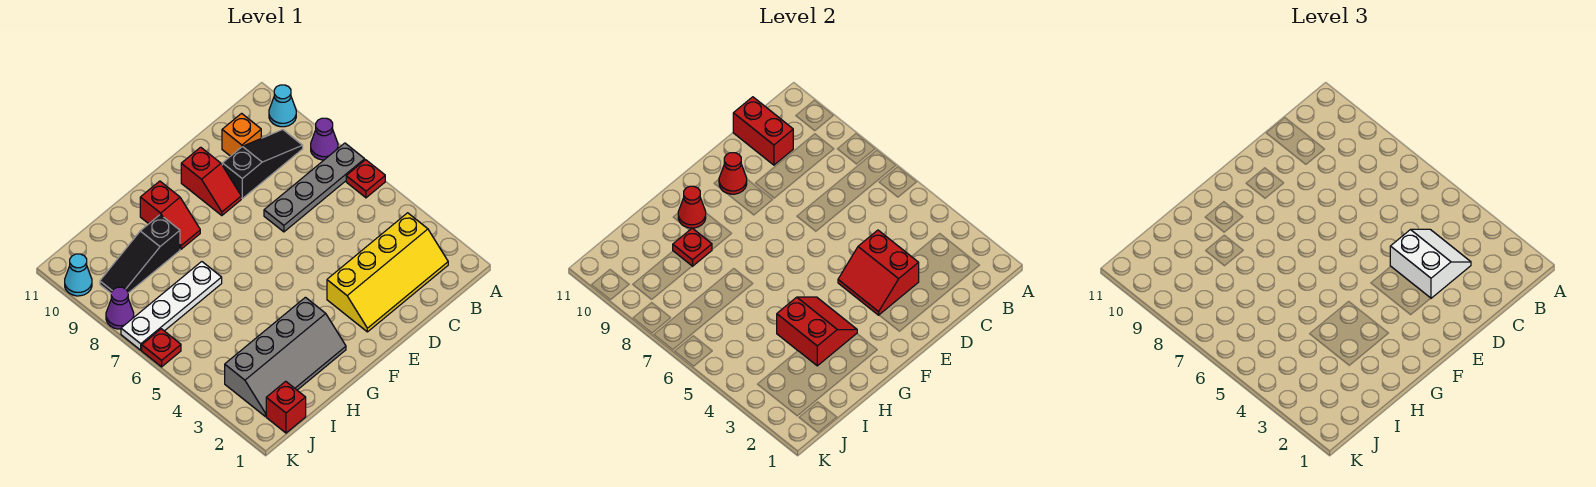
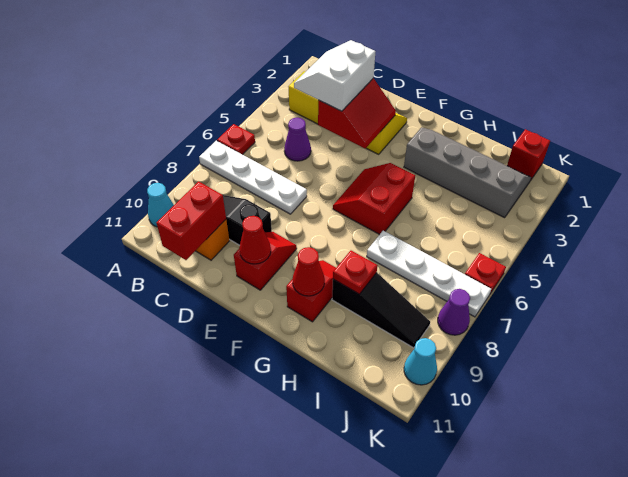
grey plate A7:D7 level 1 -> white plate A7:D7 level 1
purple cone A8 level 1 -> purple cone C5 level 1
red slope G3:H4 level 2 top H -> red slope F5:G6 level 1 top G

